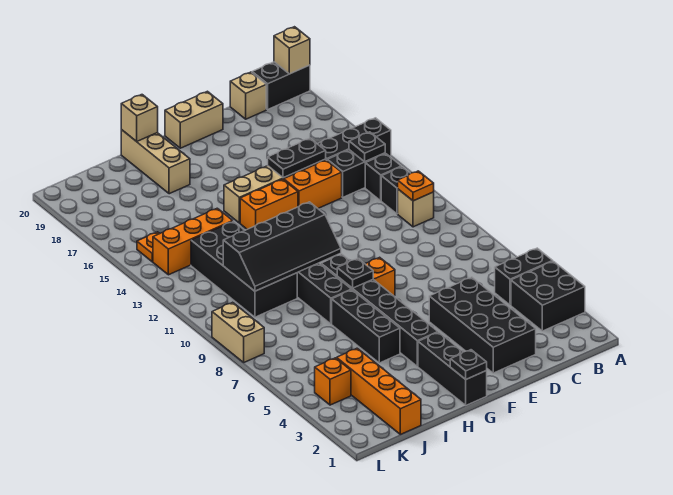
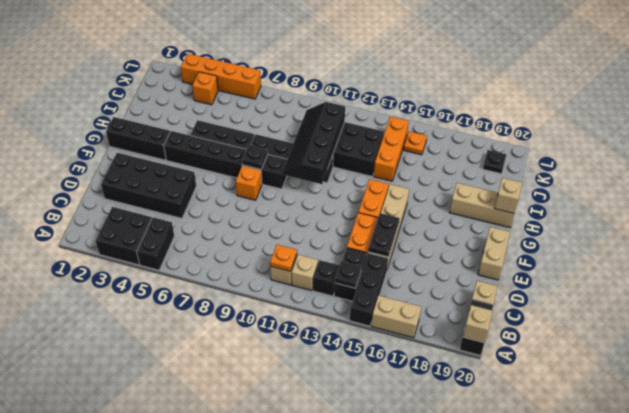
black brick B12 level 1 -> tan brick B12 level 1
black plate G1 level 2 -> black plate K19 level 1
orange brick J1:J4 level 1 -> orange brick L3:L6 level 1
tan brick L8:L9 level 1 -> tan brick A16:A17 level 1

